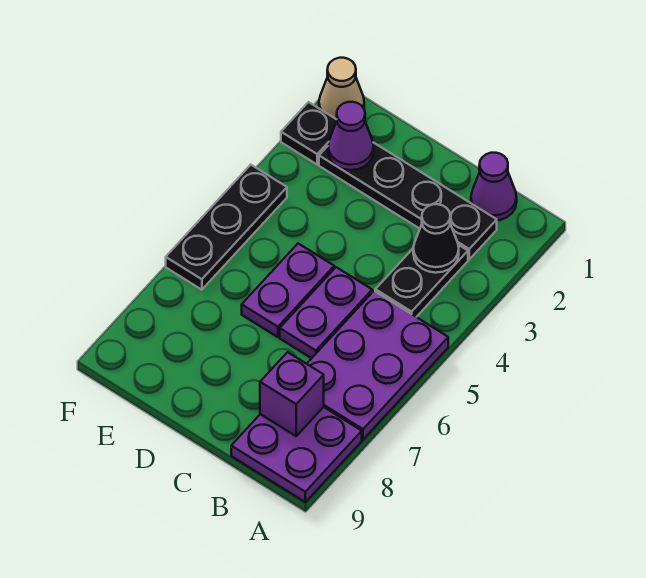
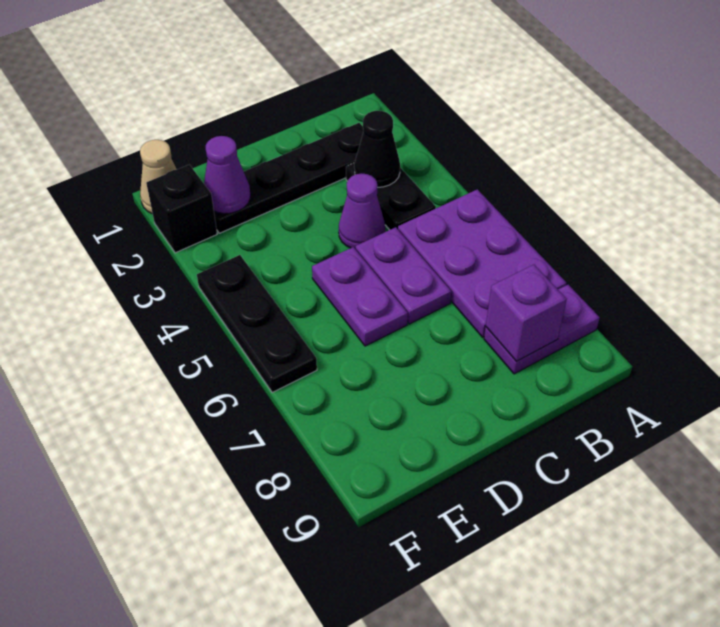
purple plate A8:B9 level 1 -> purple plate A8:B8 level 1
purple cone B1 level 1 -> purple cone C4 level 1
black plate F2 level 1 -> black brick F2 level 1

